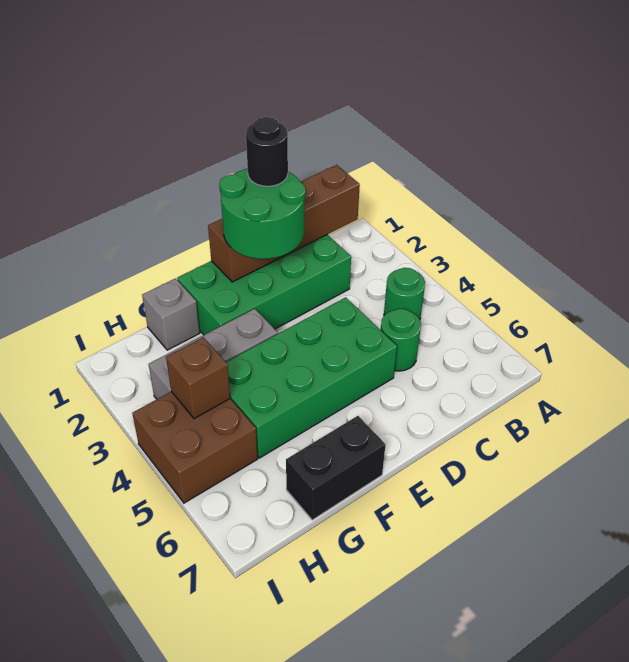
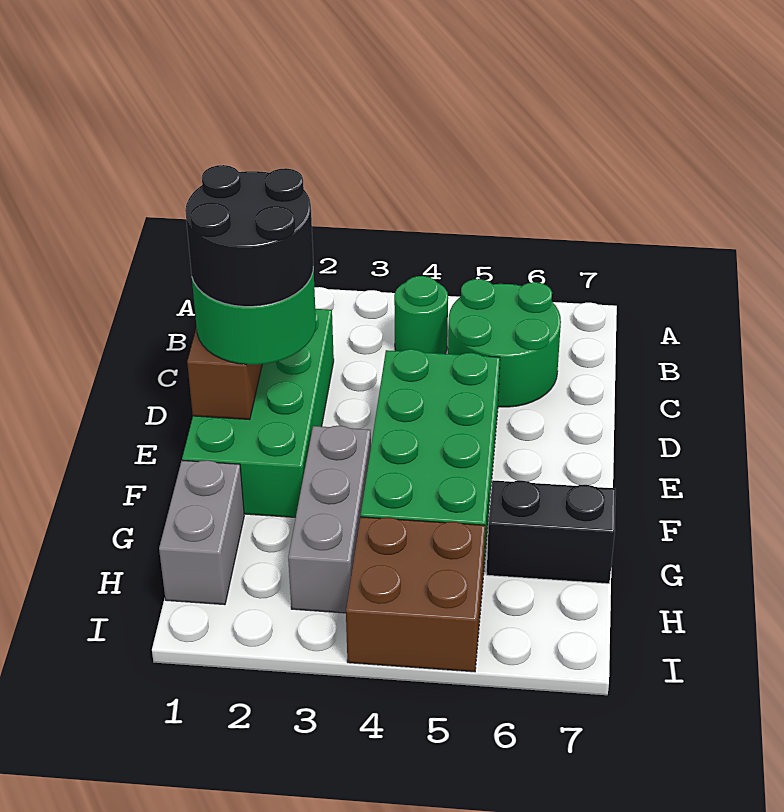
green round brick C5 level 1 -> green round brick B5:C6 level 1
black round brick D1 level 4 -> black round brick D1:E2 level 4
black brick F7:G7 level 1 -> black brick G6:G7 level 1
grey brick G1 level 1 -> grey brick G1:H1 level 1
brown brick H4 level 2 -> none

